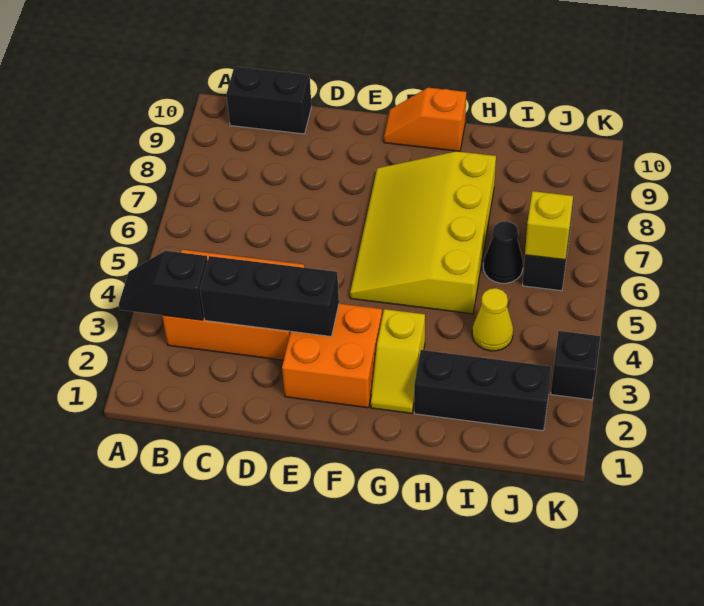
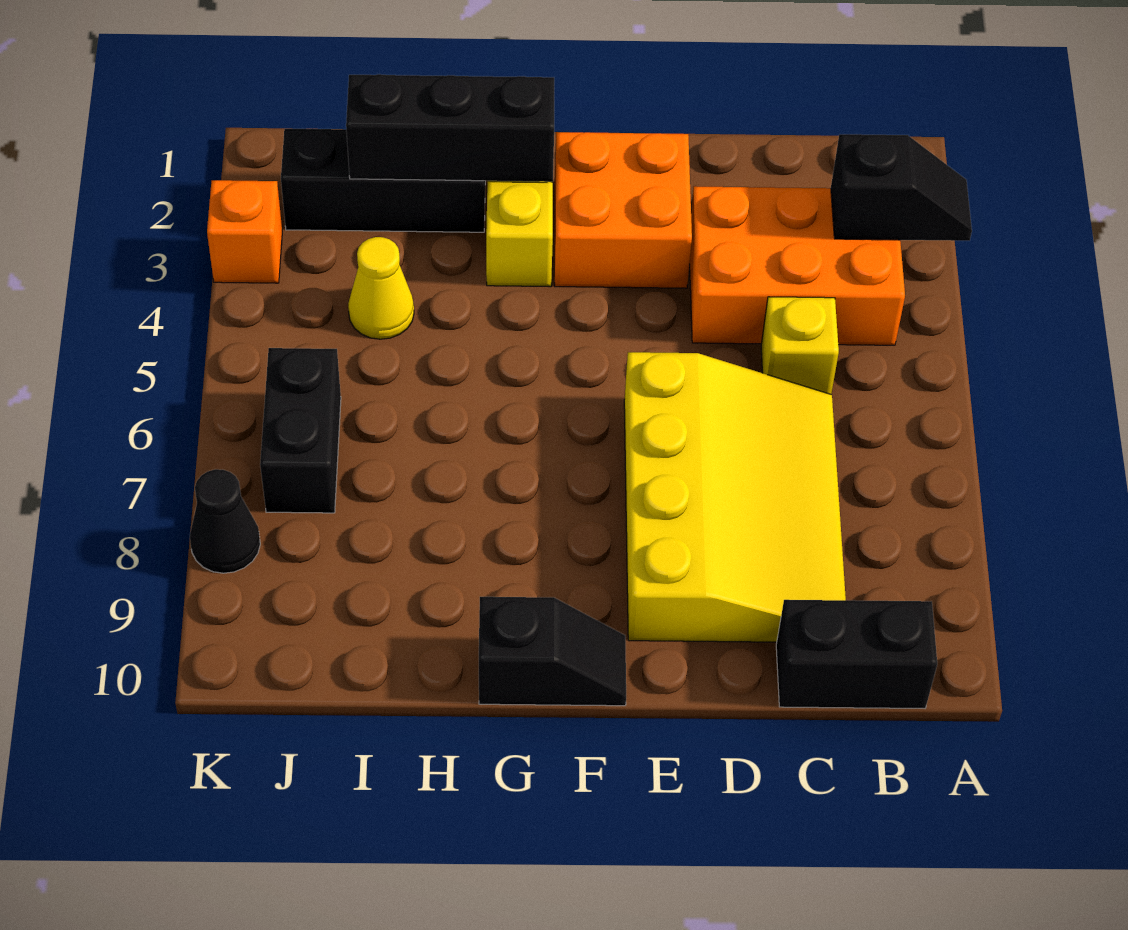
black brick C3:E3 level 2 -> black brick G2:I2 level 2
yellow slope F5:H8 level 1 top H -> yellow slope C6:E9 level 1 top E
orange slope F10:G10 level 1 top G -> black slope F10:G10 level 1 top G
black cone I6 level 1 -> black cone K8 level 1
yellow brick J6 level 2 -> yellow brick C5 level 1
black brick K3 level 1 -> orange brick K3 level 1

